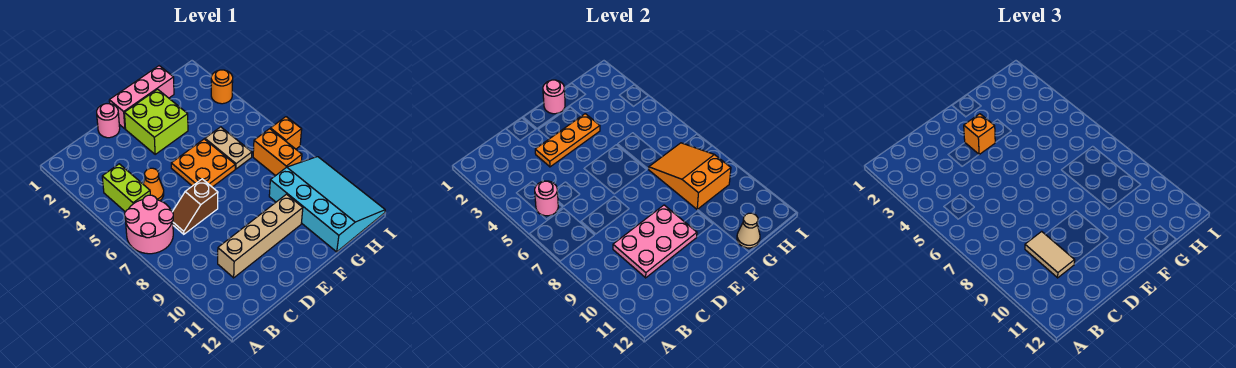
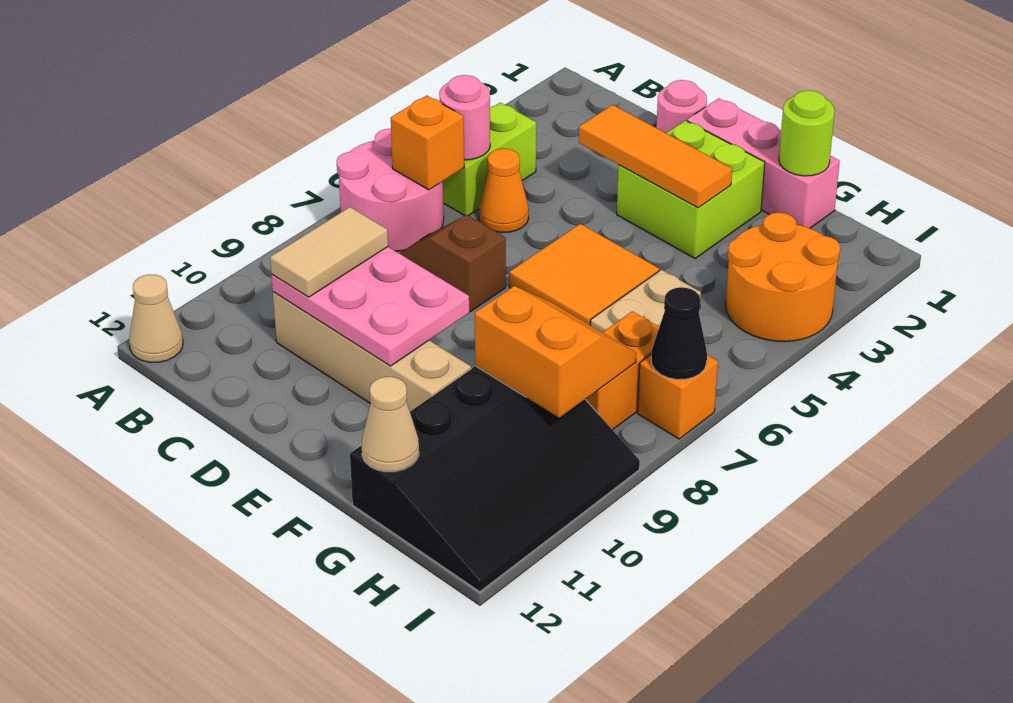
none -> tan cone A12 level 1
orange plate D3:F3 level 2 -> orange tile D3:F3 level 2
orange brick E3 level 3 -> orange brick B6 level 2
orange plate E5:F6 level 1 -> orange tile E5:F6 level 1
pink round brick F1 level 2 -> none
none -> lime round brick G1 level 2
orange slope G7:H9 level 2 top 9 -> orange slope G8:H9 level 2 top 9
cyan slope G9:I12 level 1 top G -> black slope G9:I12 level 1 top G
orange round brick I3 level 1 -> orange round brick H3:I4 level 1
none -> black cone I7 level 2

